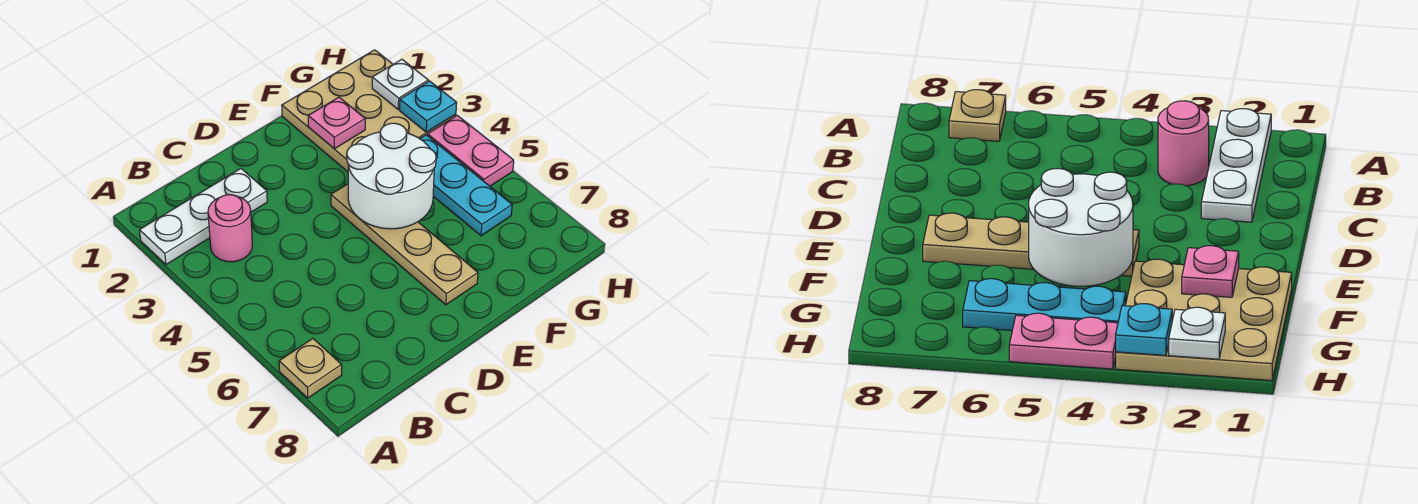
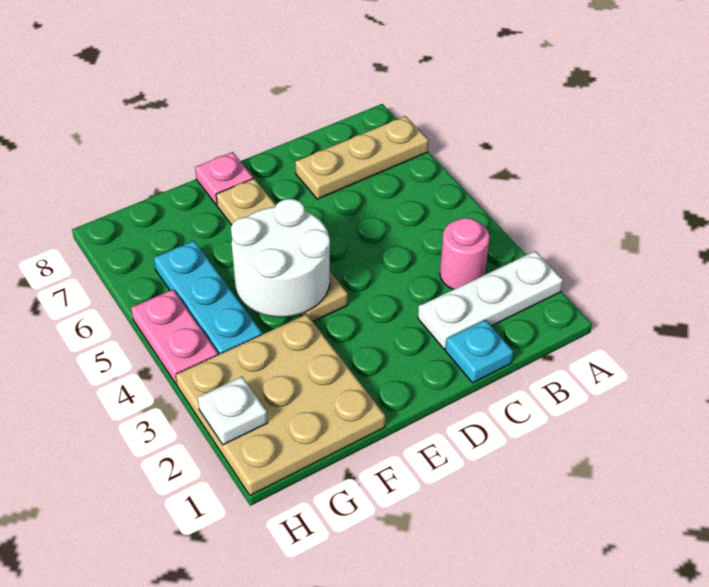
tan plate A7 level 1 -> tan plate A7:C7 level 1
pink plate F2 level 2 -> pink plate E8 level 1
cyan plate H3 level 2 -> cyan plate C1 level 1

